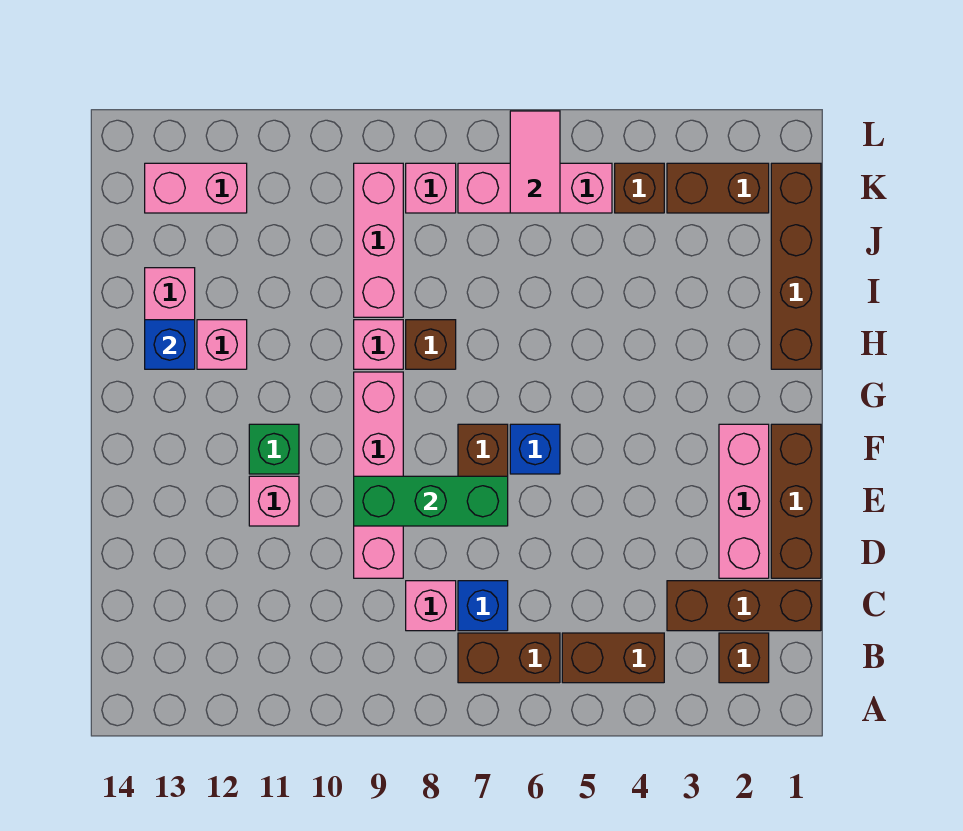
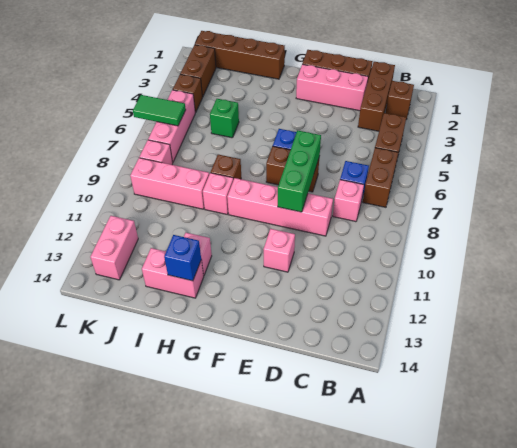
green brick F11 level 1 -> green brick I5 level 1
pink tile K6:L6 level 2 -> green tile K6:L6 level 2

